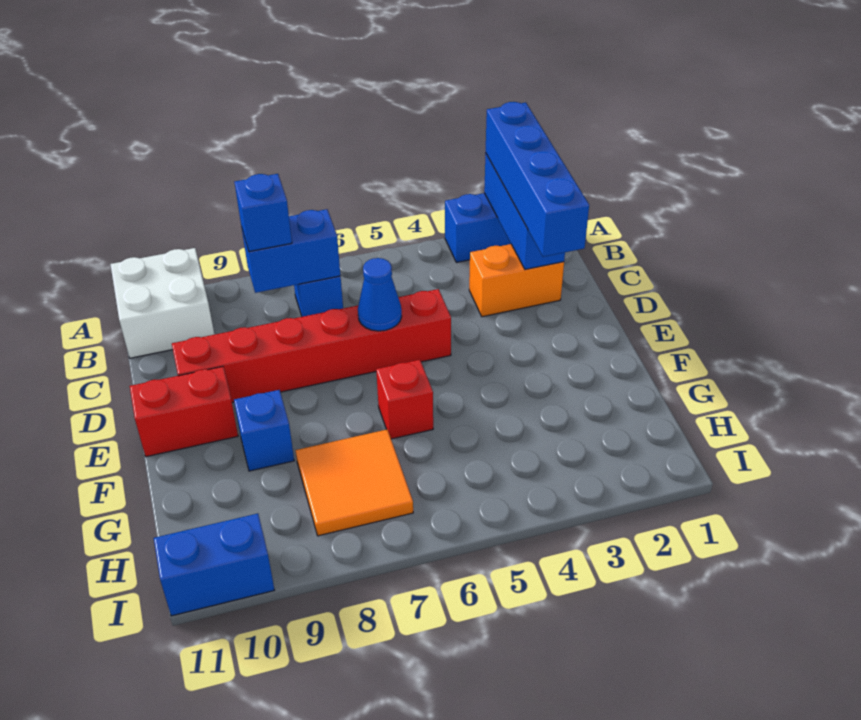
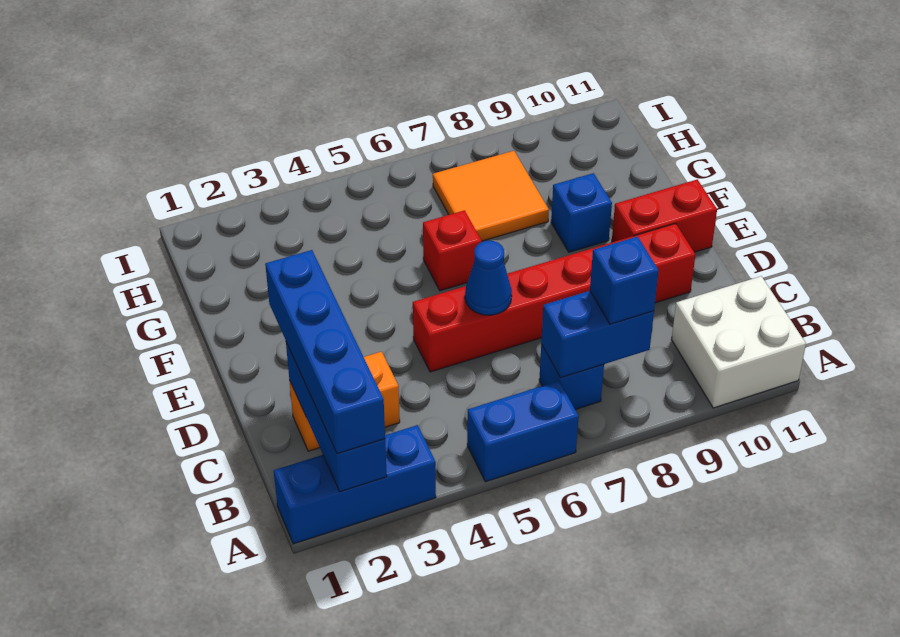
blue brick I10:I11 level 1 -> blue brick A5:A6 level 1

